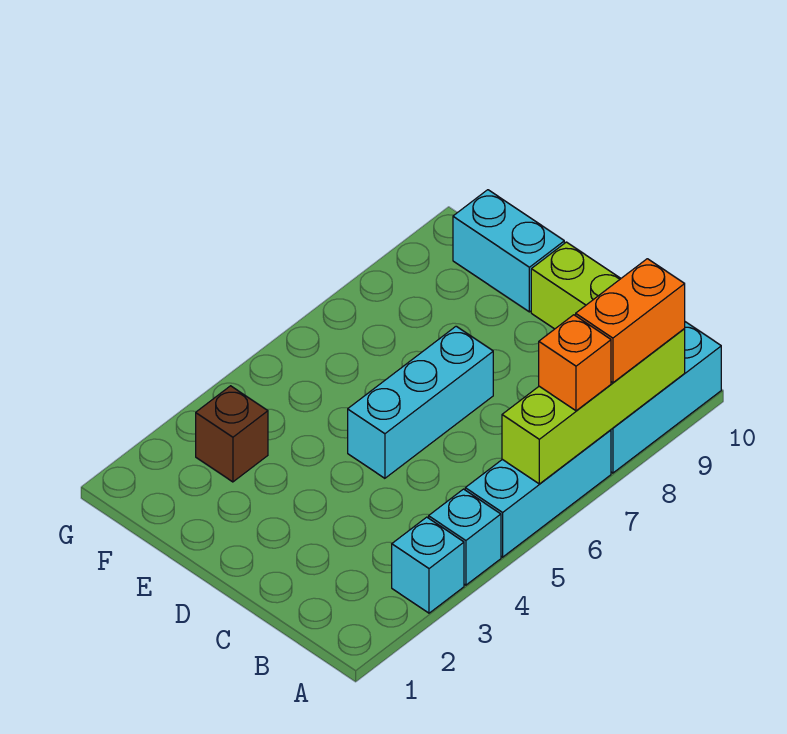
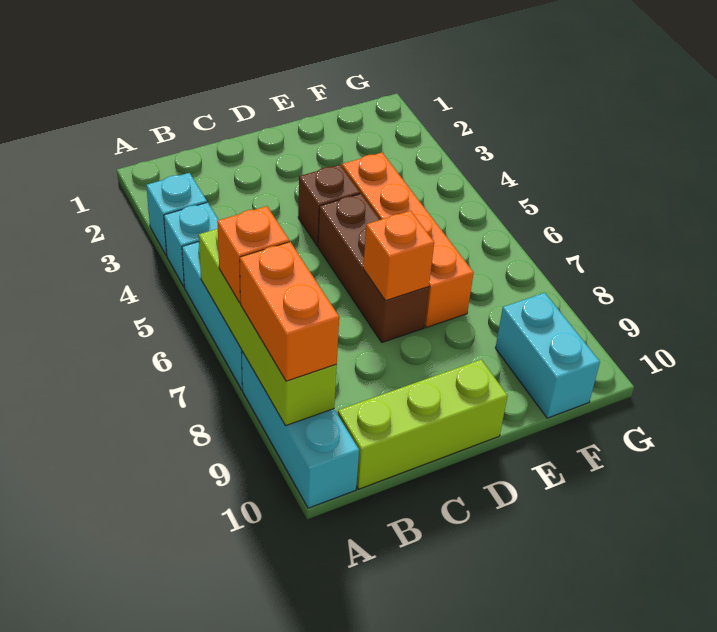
cyan brick D5:D7 level 1 -> brown brick D5:D7 level 1
none -> orange brick D7 level 2
none -> orange brick E4:E7 level 1
cyan brick E10:F10 level 1 -> cyan brick F9:F10 level 1
brown brick F3 level 1 -> brown brick D4 level 1

